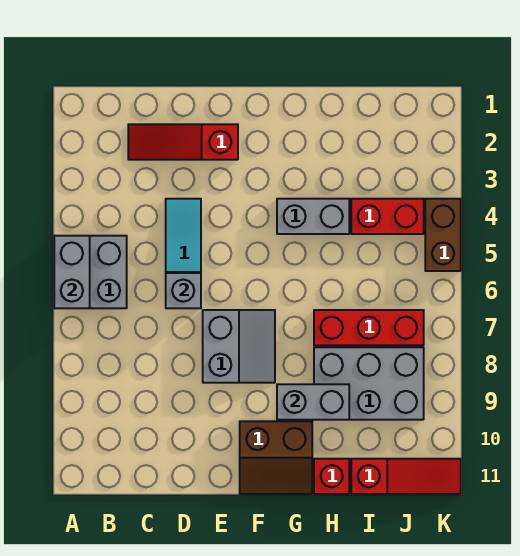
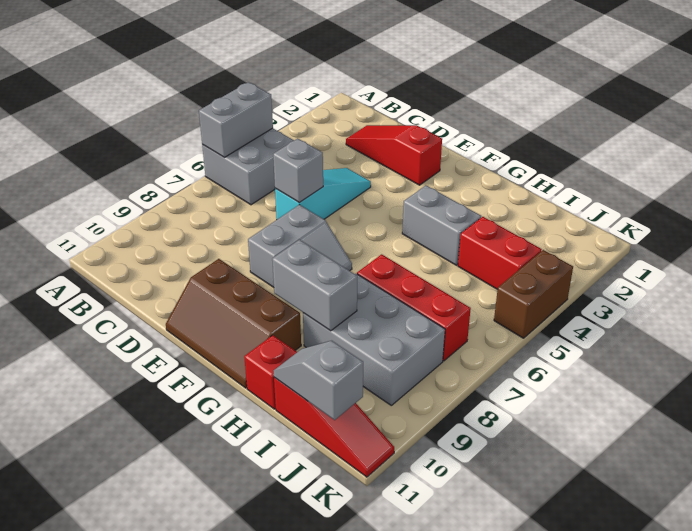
brown slope F10:G11 level 1 top 10 -> brown slope E10:G11 level 1 top 10
none -> grey slope I11:J11 level 2 top J

